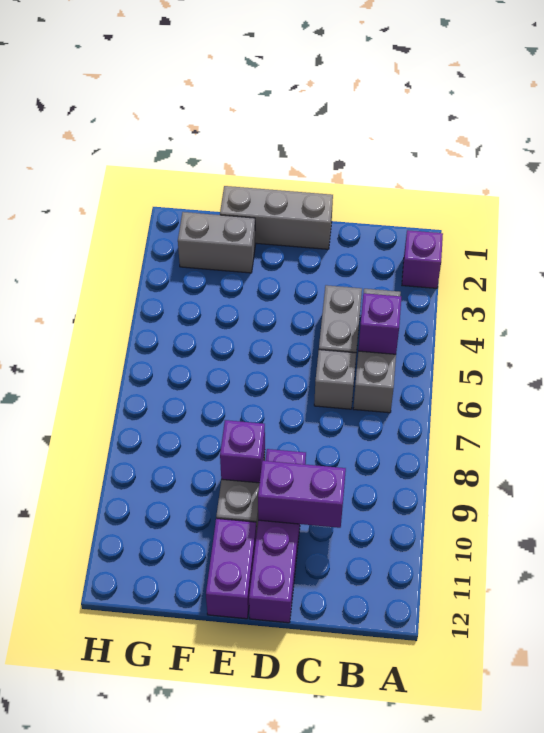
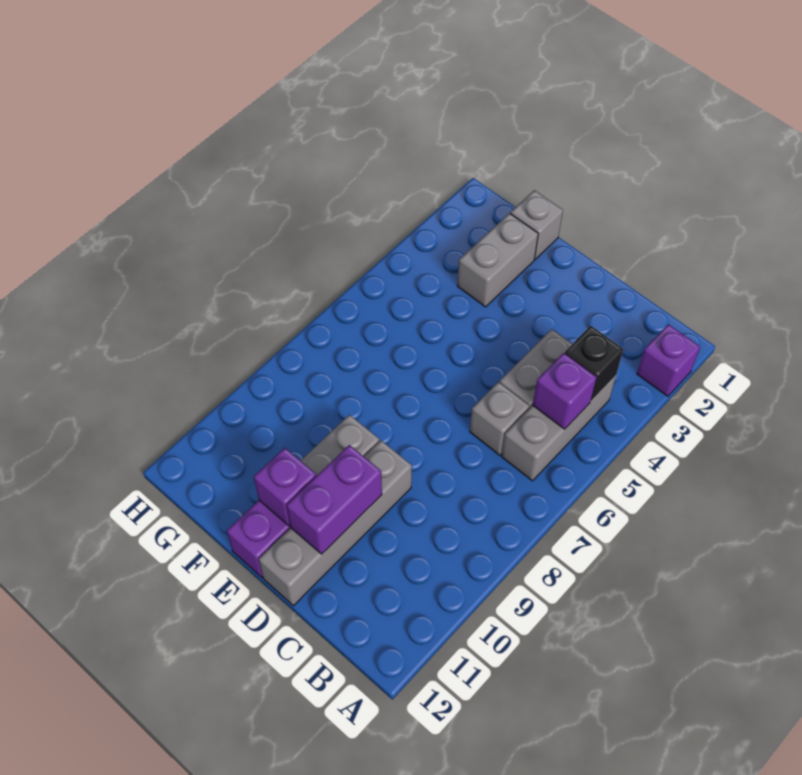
none -> black brick B4 level 2
purple brick C10:D10 level 2 -> purple brick D10:D11 level 2
grey brick D1:F1 level 1 -> grey brick F1 level 1
purple brick D9:D12 level 1 -> grey brick D9:D12 level 1
purple brick E9 level 2 -> purple brick E11 level 2
grey brick F2:G2 level 1 -> grey brick F2:F3 level 1

